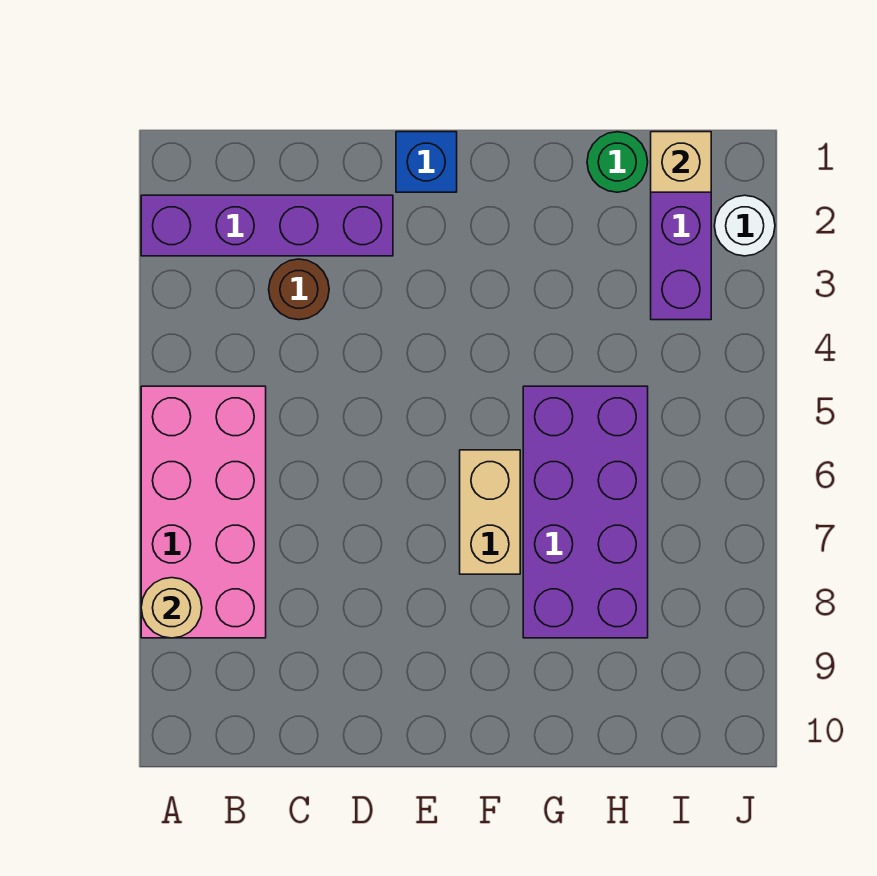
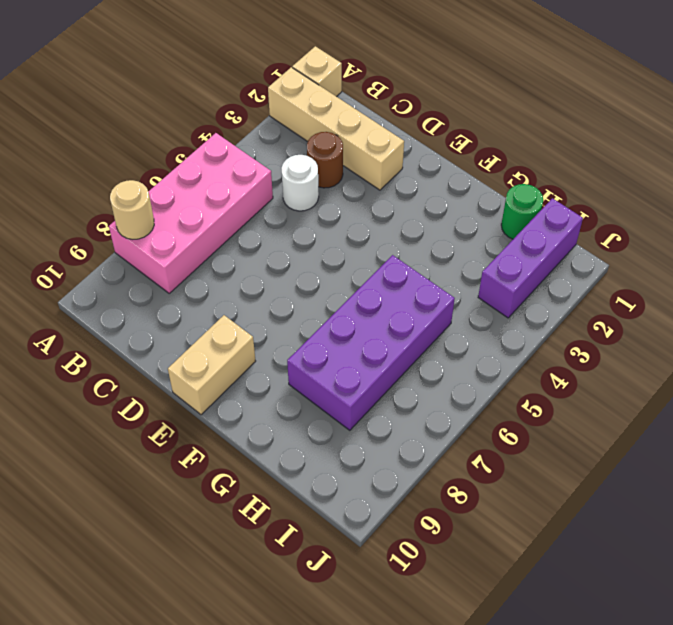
purple brick A2:D2 level 1 -> tan brick A2:D2 level 1
blue brick E1 level 1 -> none
tan brick F6:F7 level 1 -> tan brick E9:E10 level 1
tan brick I1 level 2 -> tan brick A1 level 1
white round brick J2 level 1 -> white round brick C4 level 1

